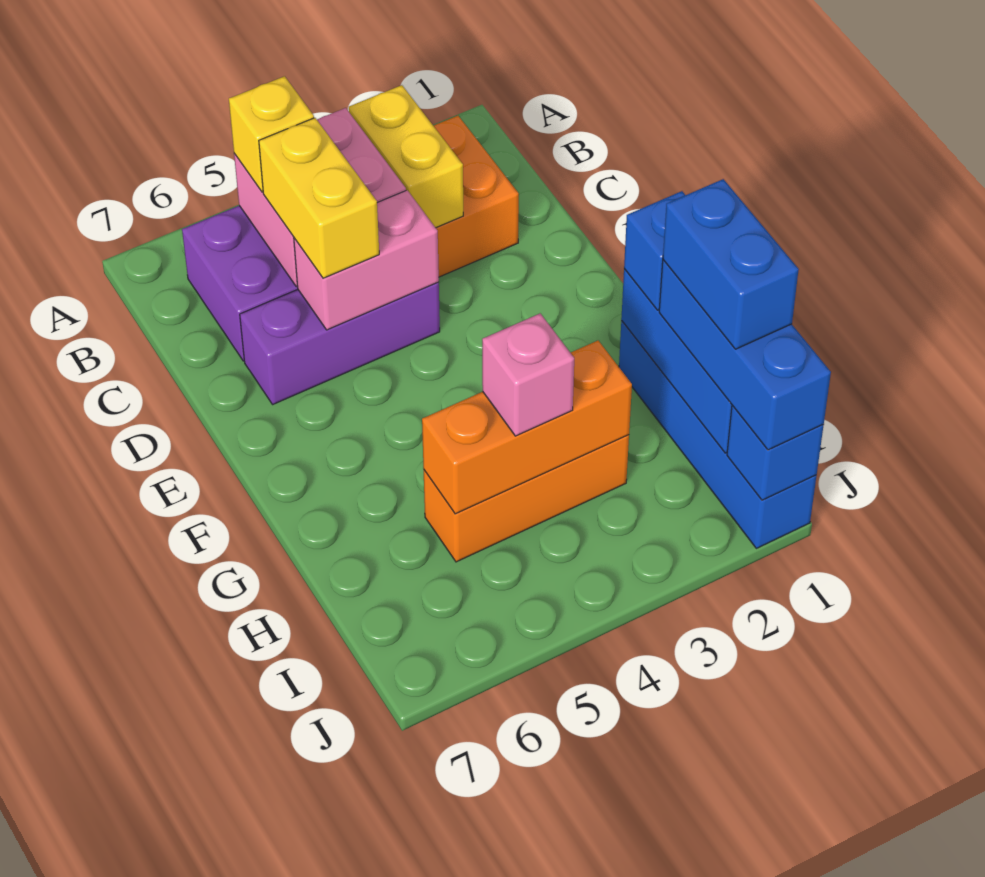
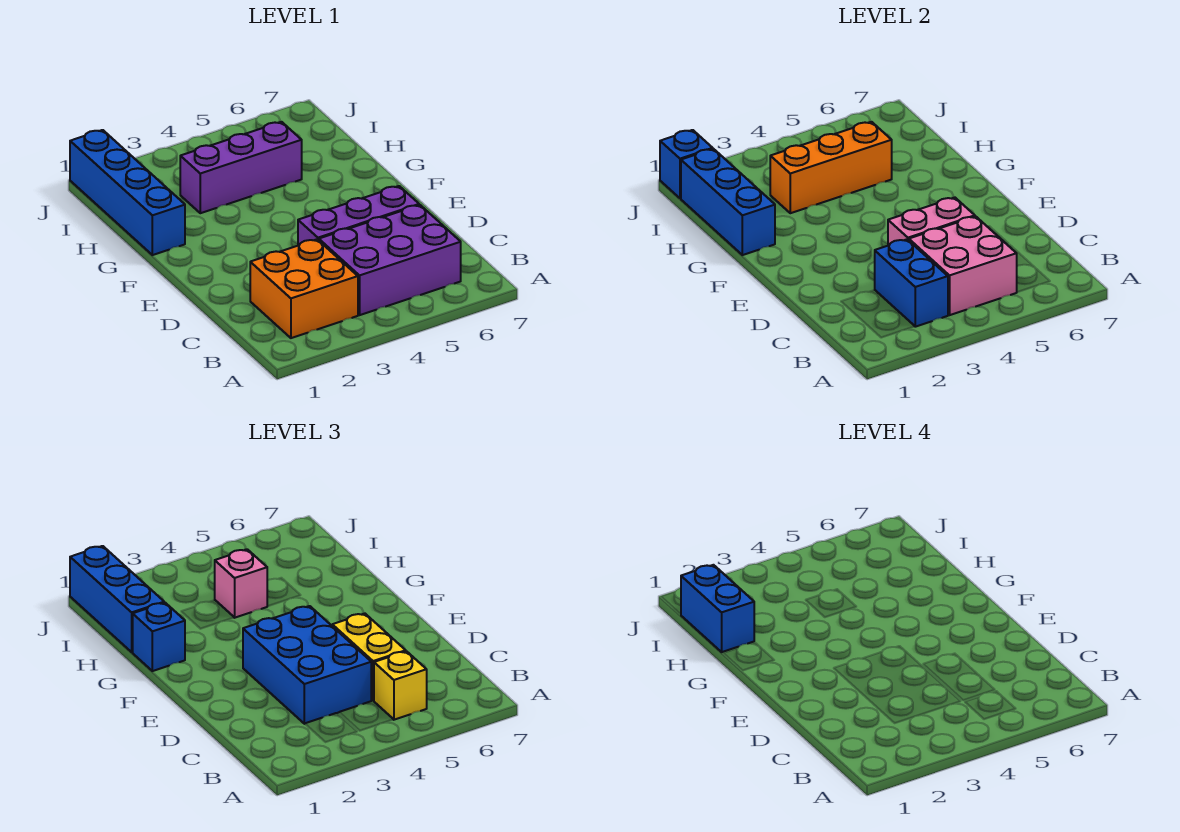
yellow brick B3:C3 level 2 -> blue brick B3:C3 level 2
none -> blue brick C3:E4 level 3
orange brick H3:H5 level 1 -> purple brick H3:H5 level 1

